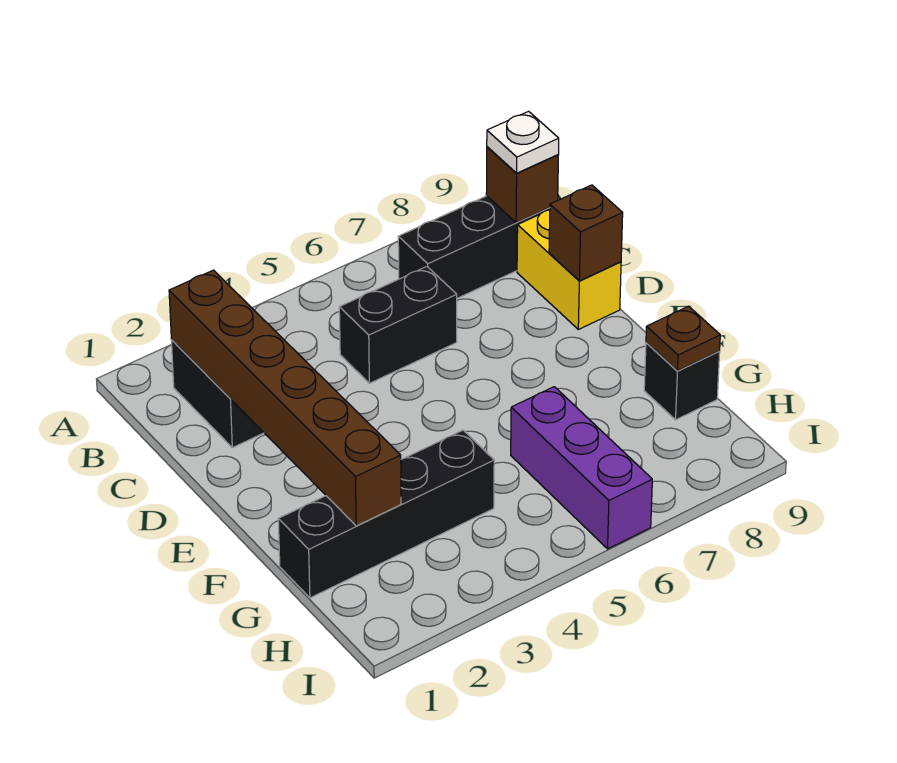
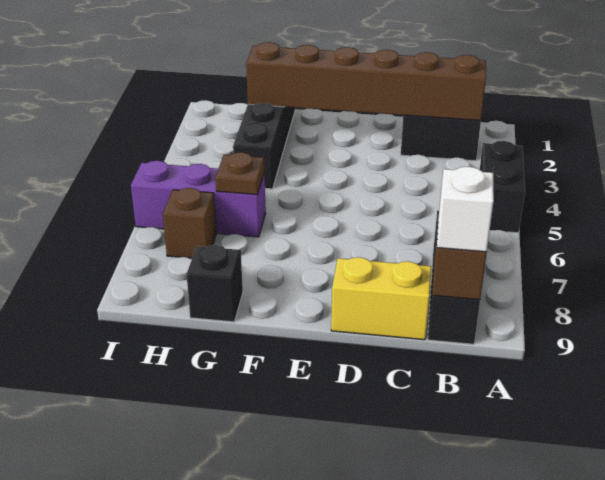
white plate B9 level 3 -> white brick B9 level 3
black brick C5:C6 level 1 -> black brick A4:A5 level 1
brown brick D9 level 2 -> brown brick H7 level 1
brown plate G9 level 2 -> brown plate G6 level 2

